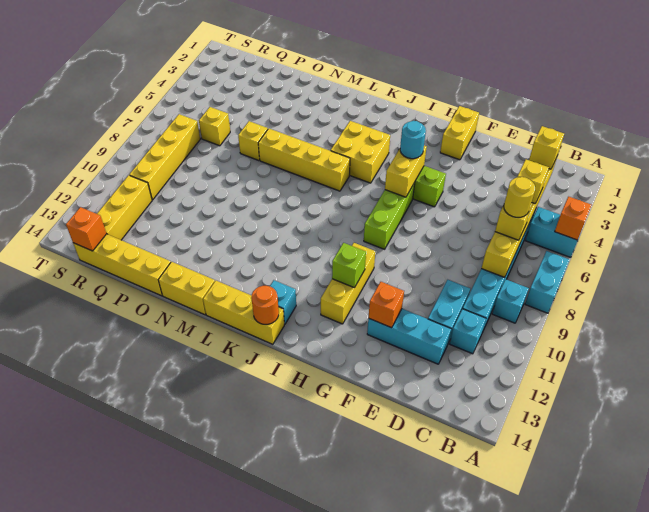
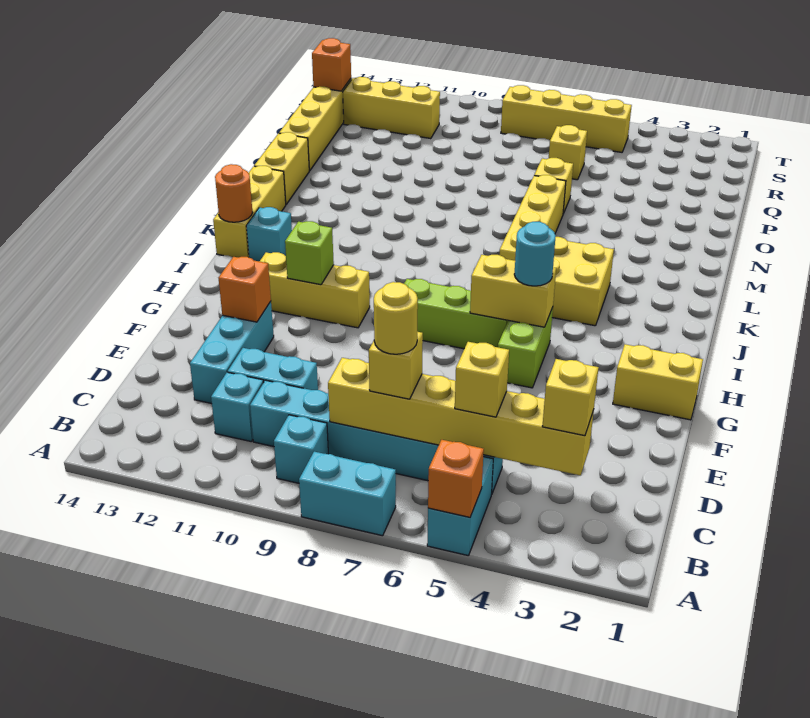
yellow brick R7:R10 level 1 -> yellow brick S5:S8 level 1

